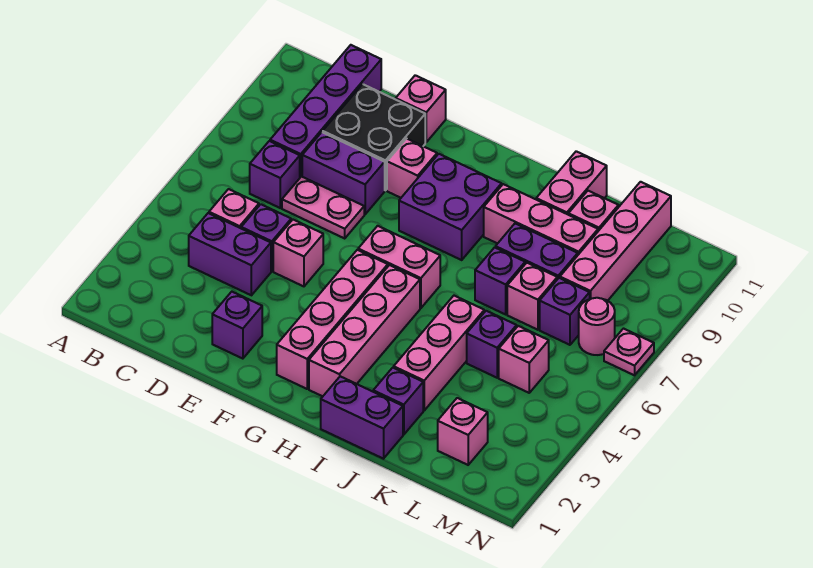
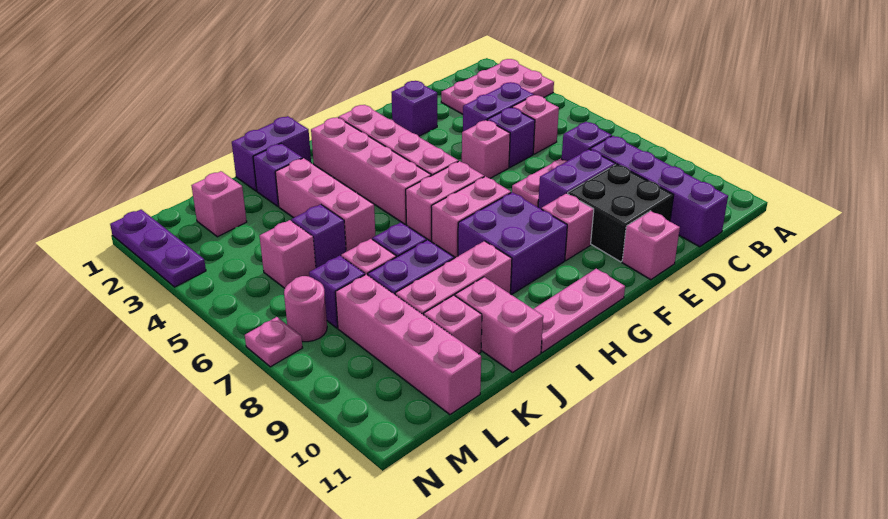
none -> pink plate A2:C3 level 1
none -> pink brick G7:H7 level 1
none -> pink plate G11:I11 level 1
none -> purple plate N1:N3 level 1

